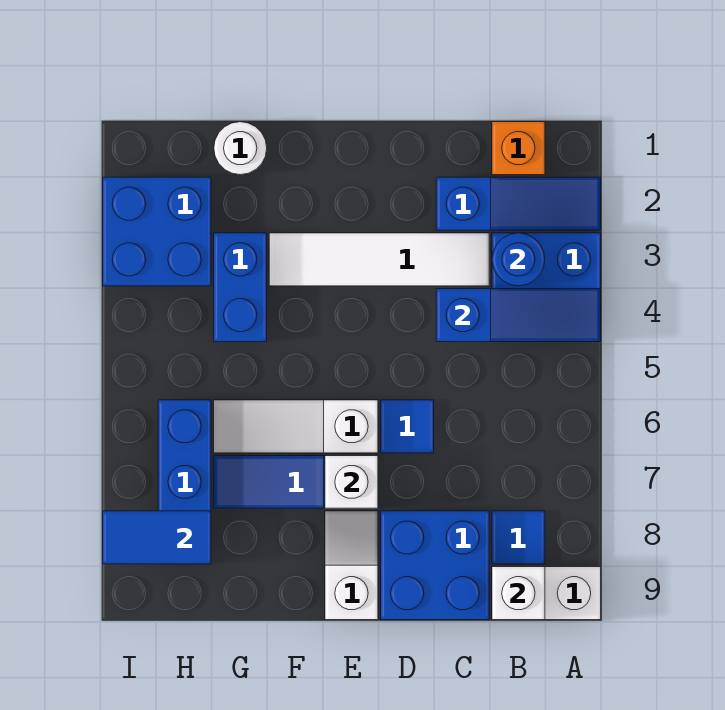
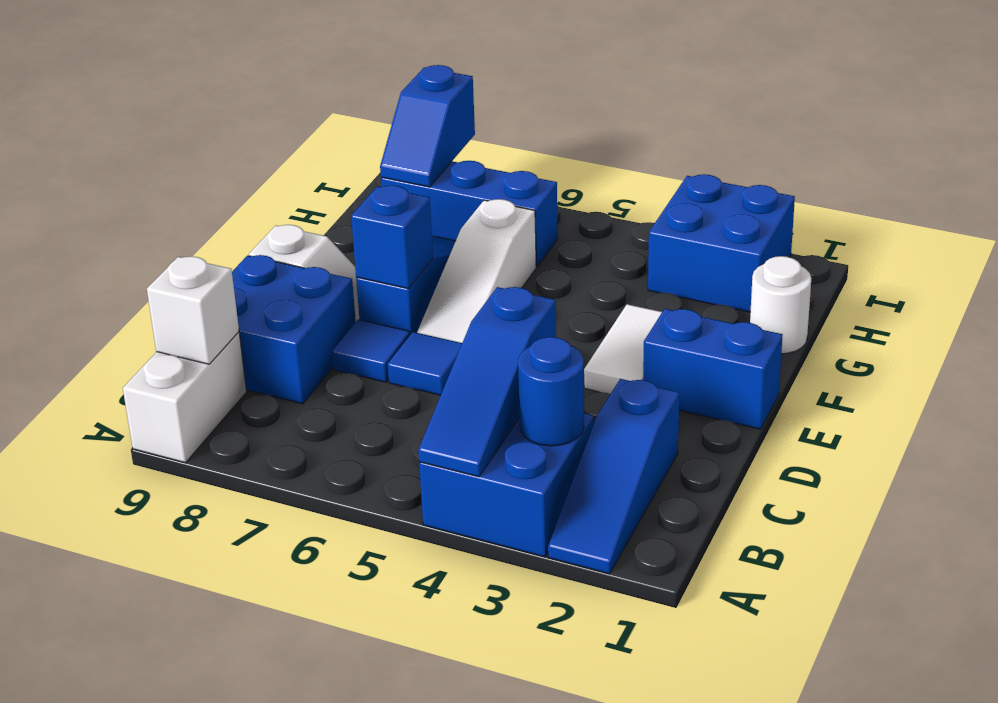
orange brick B1 level 1 -> none
blue tile B8 level 1 -> blue tile D7 level 1
white tile C3:F3 level 1 -> white tile E3:F3 level 1
white slope E6:G6 level 1 top E -> white slope E6:G6 level 1 top G
white brick E7 level 2 -> blue brick E7 level 2
blue brick G3:G4 level 1 -> blue brick E1:E2 level 1
blue tile H8:I8 level 2 -> blue slope H8:I8 level 2 top I

